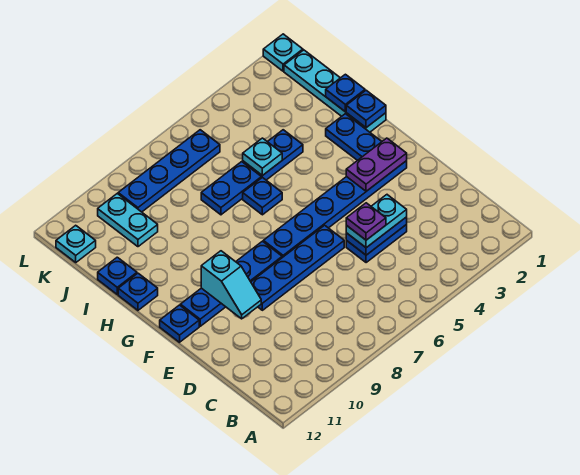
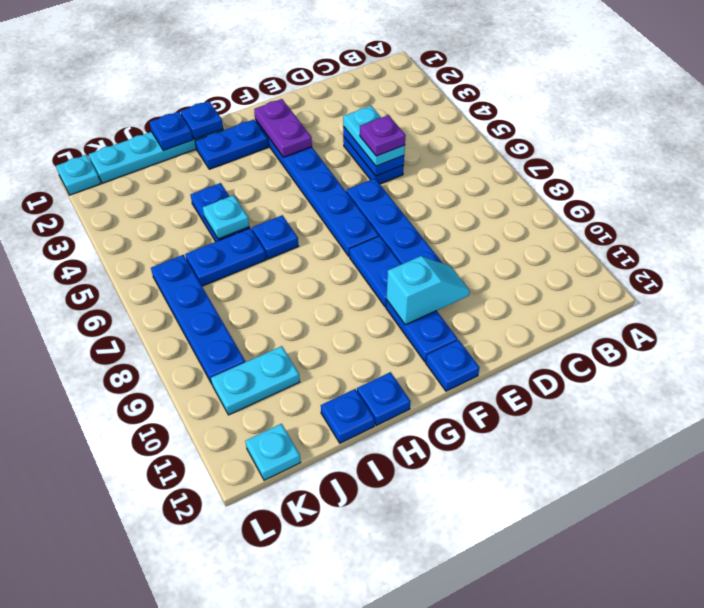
blue plate I6:I7 level 1 -> blue plate I6:J6 level 1

